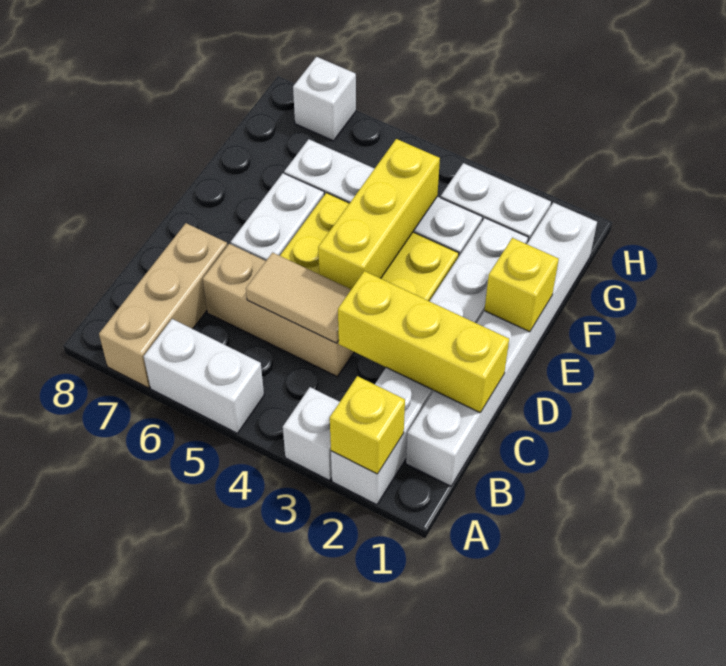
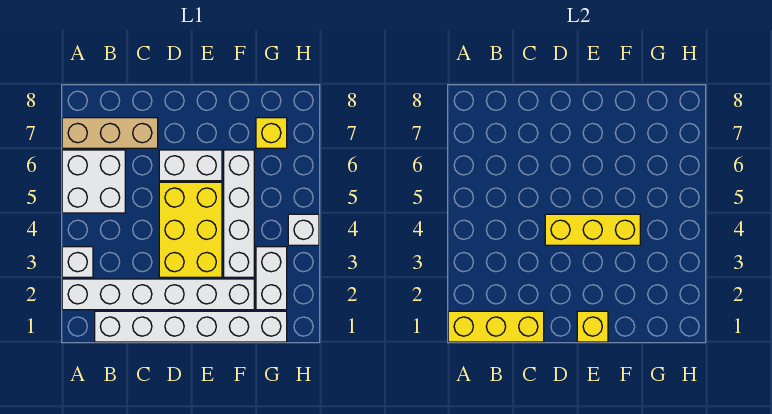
yellow brick A2 level 2 -> yellow brick G7 level 1
white brick A5:A6 level 1 -> white brick A5:B6 level 1
yellow brick C1:C3 level 2 -> yellow brick A1:C1 level 2
tan brick C4:C6 level 1 -> none
tan tile C4:C5 level 2 -> none
white brick H7 level 1 -> white brick H4 level 1

